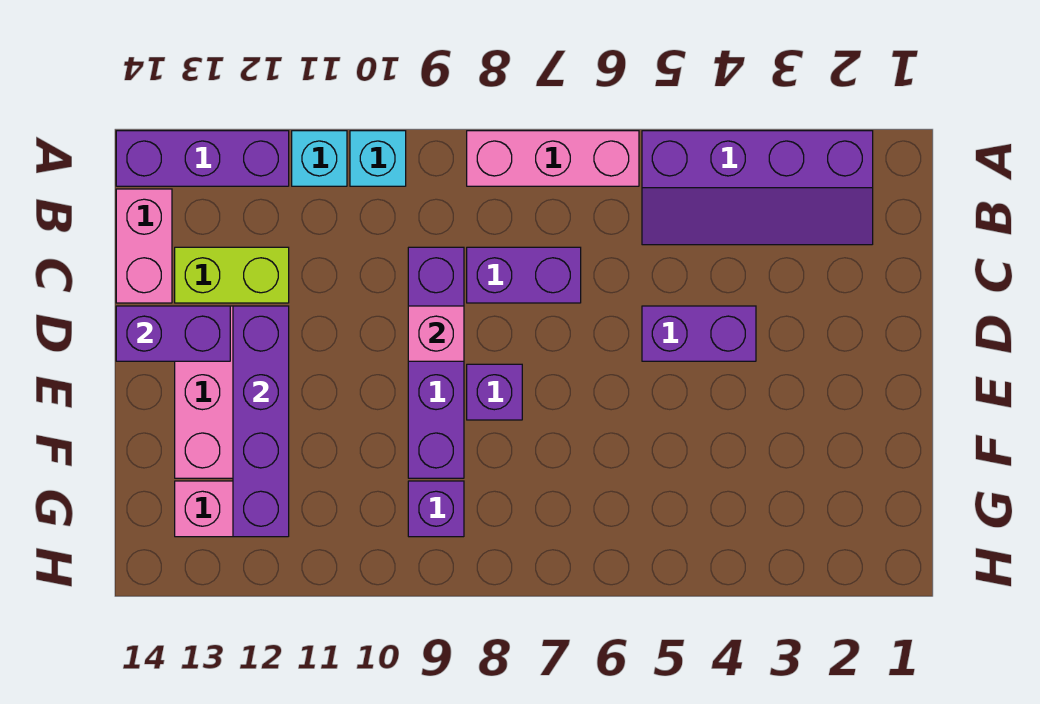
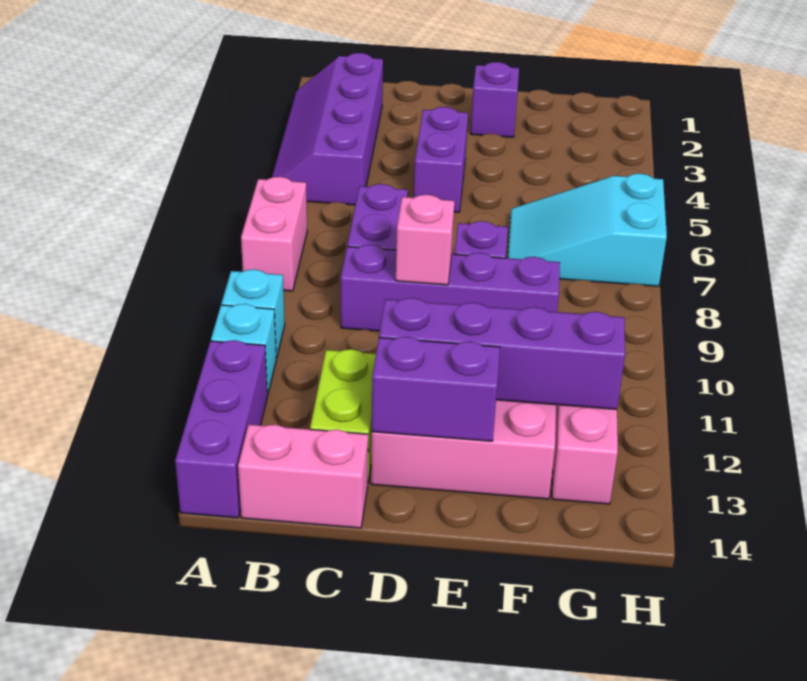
purple slope A2:B5 level 1 top A -> purple slope A2:B5 level 1 top B
pink brick A6:A8 level 1 -> pink brick A7:A8 level 1
purple brick D13:D14 level 2 -> purple brick D13:E13 level 2
none -> cyan slope F6:H7 level 1 top H
purple brick G9 level 1 -> purple brick E2 level 1

